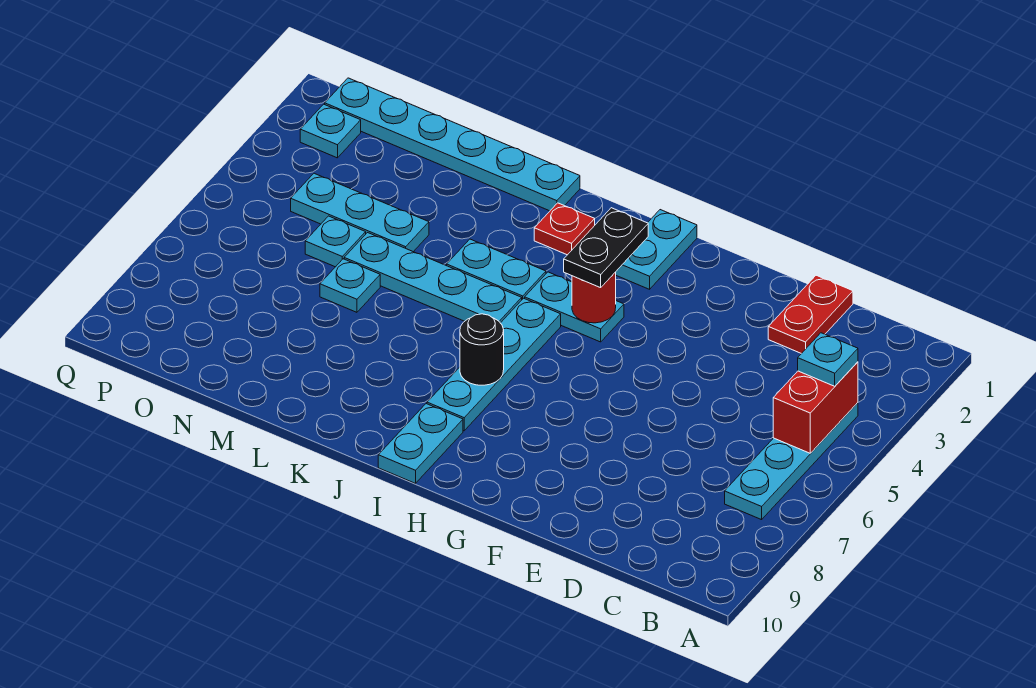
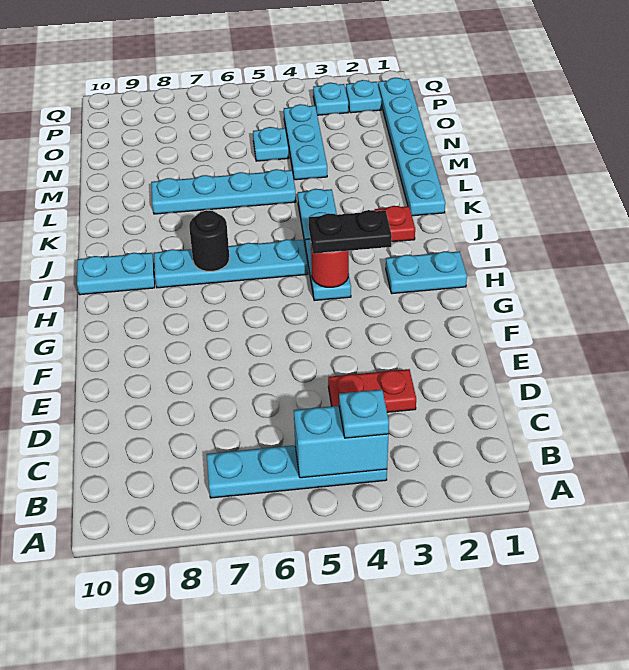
red brick B4:B5 level 2 -> cyan brick B4:B5 level 2
red plate D1:D2 level 1 -> red plate D3:D4 level 1
cyan plate J5:M5 level 1 -> cyan plate L5:L8 level 1
cyan plate M6 level 1 -> cyan plate P3 level 1

